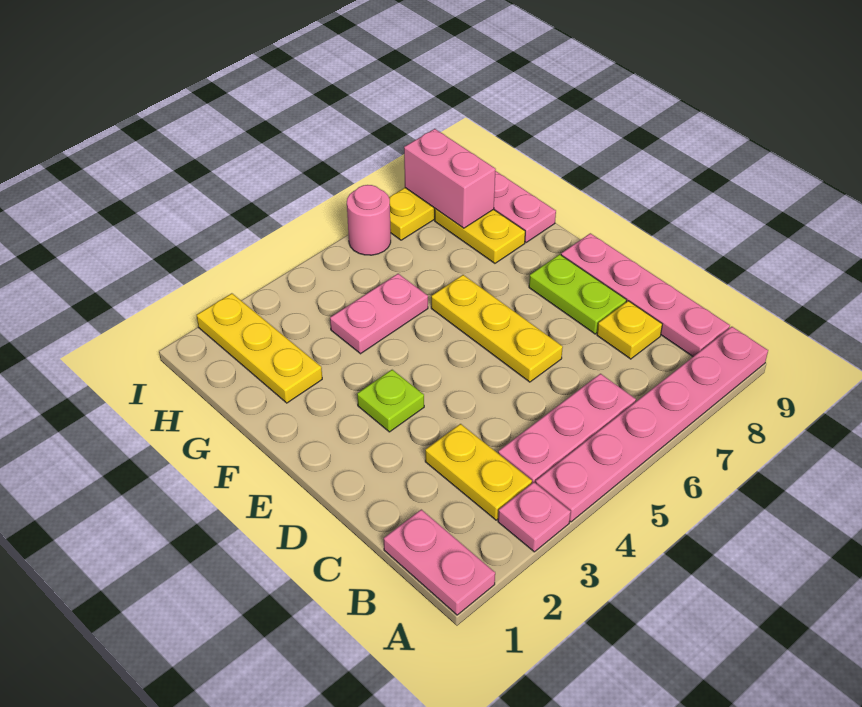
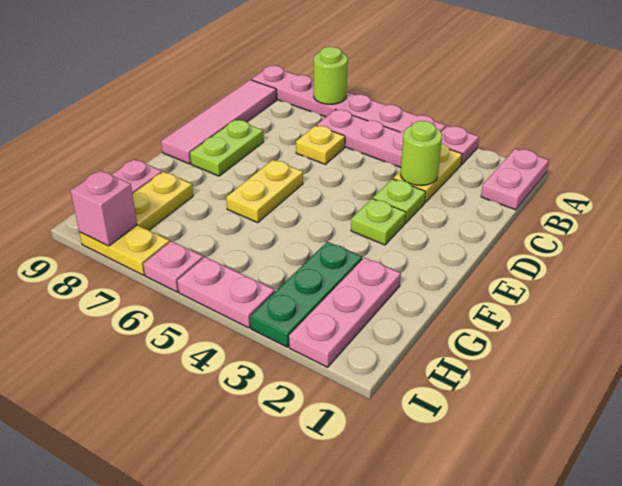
none -> lime round brick A7 level 2
pink plate B9:E9 level 1 -> pink tile B9:E9 level 1
none -> lime round brick C3 level 2
yellow plate C8 level 1 -> yellow plate C6 level 1
none -> lime plate D3 level 1
yellow plate D6:F6 level 1 -> yellow plate E6:F6 level 1
yellow plate G2:I2 level 1 -> pink plate G2:I2 level 1
none -> green plate G3:I3 level 1
pink plate G4:G5 level 1 -> pink plate I4:I5 level 1
pink brick H8:I8 level 2 -> pink brick I8 level 2
pink round brick I6 level 1 -> pink plate I6 level 1

